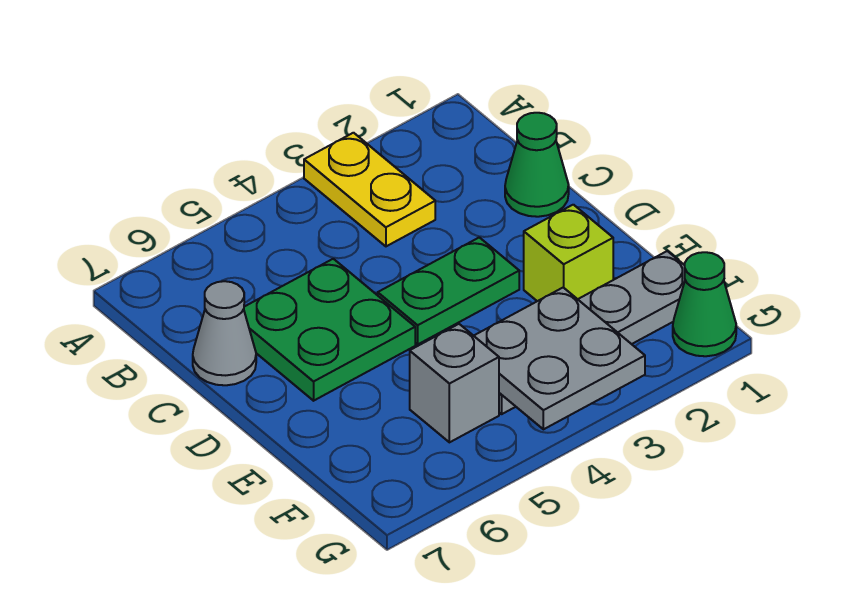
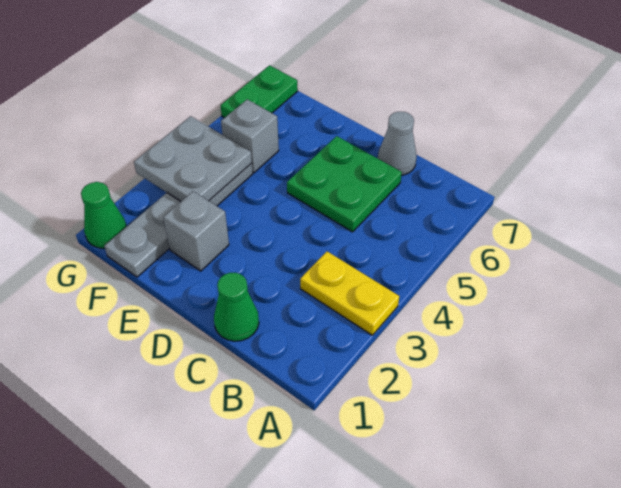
green plate D3:D4 level 1 -> green plate G6:G7 level 1
lime brick E2 level 1 -> grey brick E2 level 1

